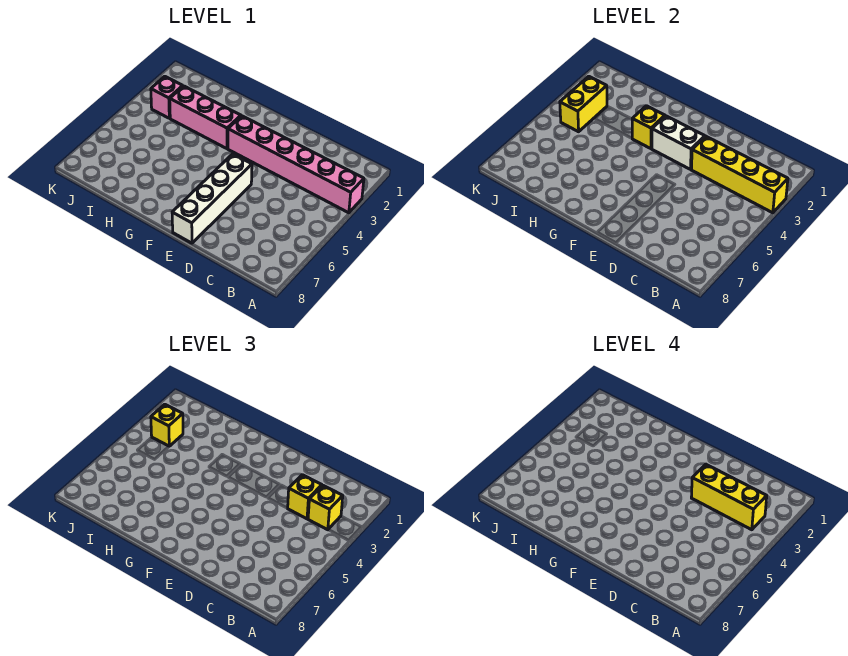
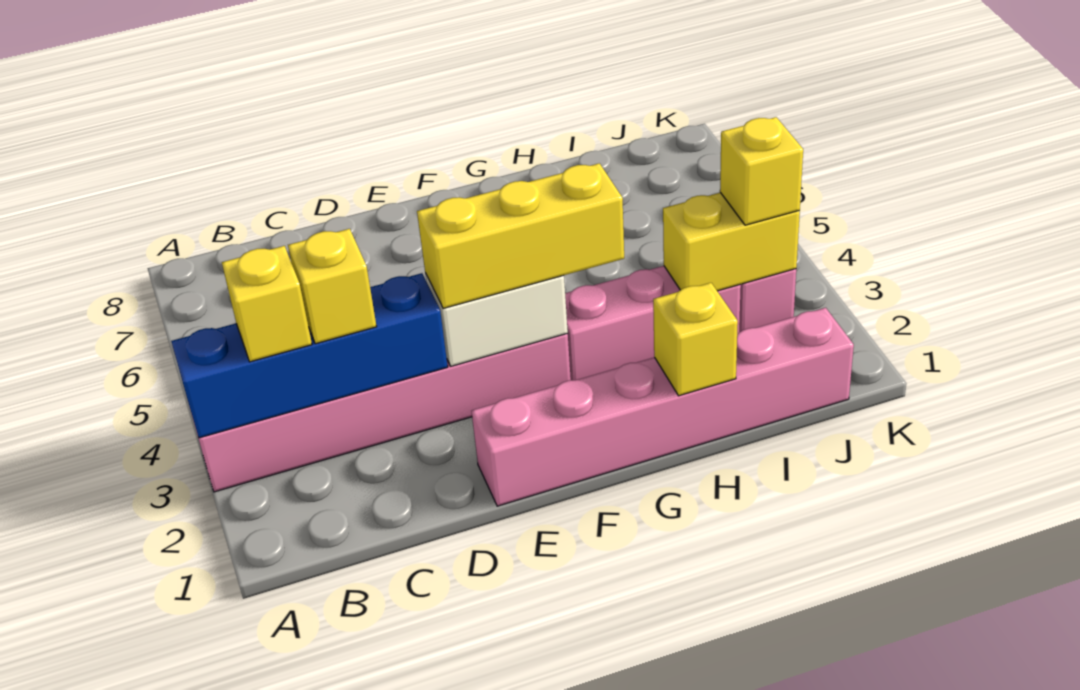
yellow brick A3:D3 level 2 -> blue brick A3:D3 level 2
yellow brick B3:D3 level 4 -> yellow brick E3:G3 level 3
none -> pink brick E1:J1 level 1
white brick E5:E8 level 1 -> none
yellow brick G3 level 2 -> yellow brick H1 level 2
yellow brick J3:J4 level 2 -> yellow brick I3:J3 level 2

